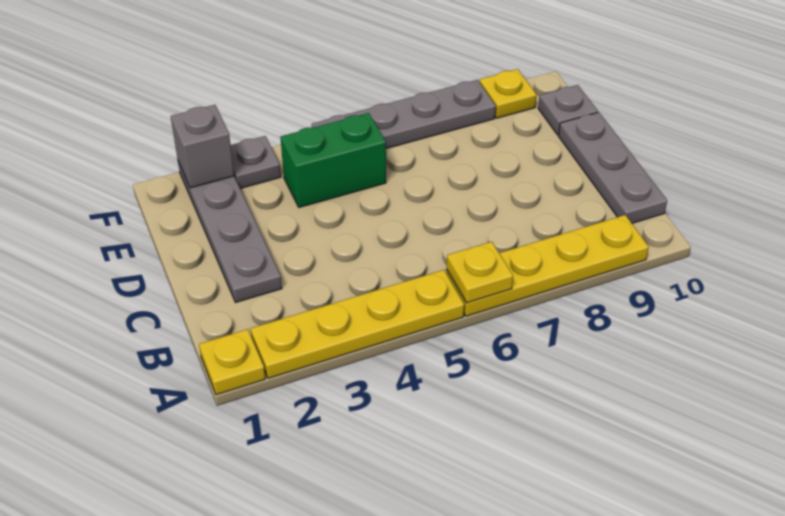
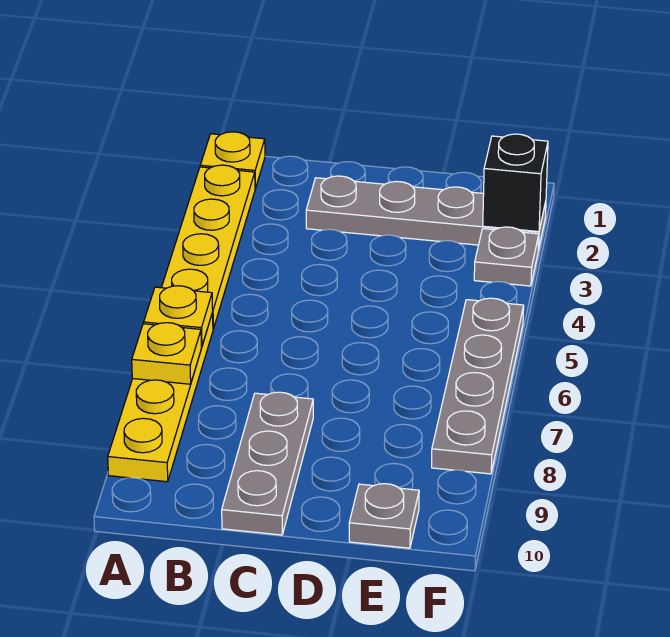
grey plate B10:D10 level 1 -> grey plate C8:C10 level 1
green brick E4:E5 level 1 -> none
grey brick F2 level 2 -> black brick F2 level 2
yellow plate F9 level 1 -> yellow plate A7 level 2

